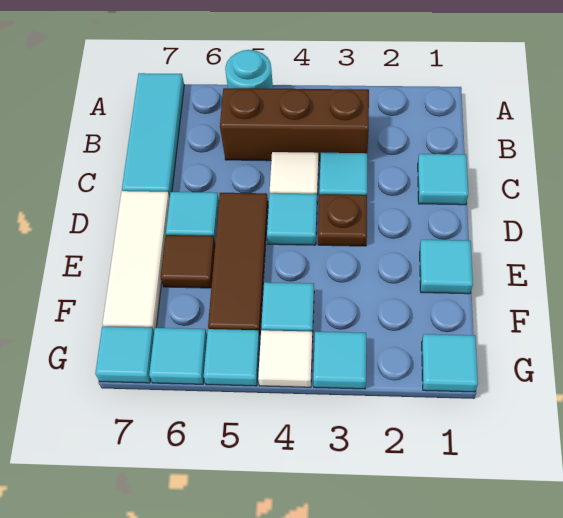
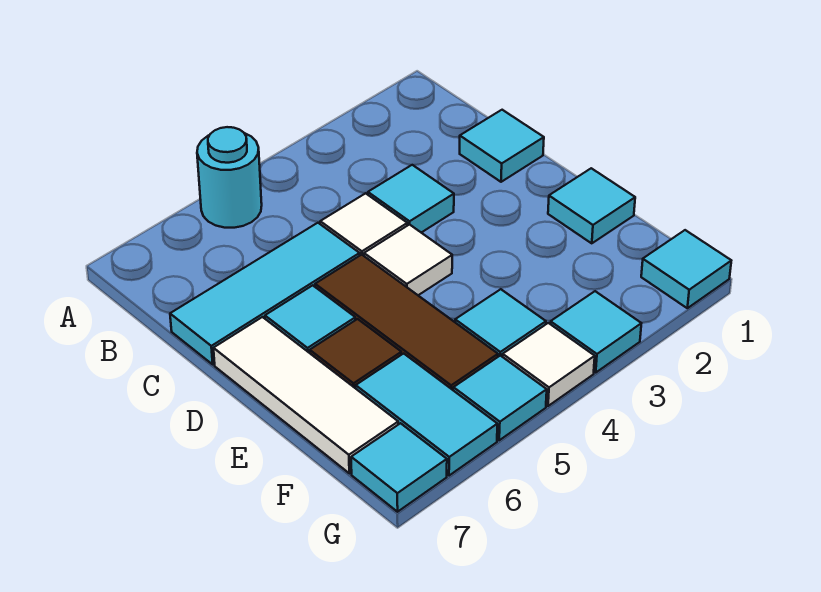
cyan tile A7:C7 level 1 -> cyan tile C5:C7 level 1
brown brick B3:B5 level 1 -> none
brown plate D3 level 1 -> none
cyan tile D4 level 1 -> white tile D4 level 1
cyan tile G6 level 1 -> cyan tile F6:G6 level 1

